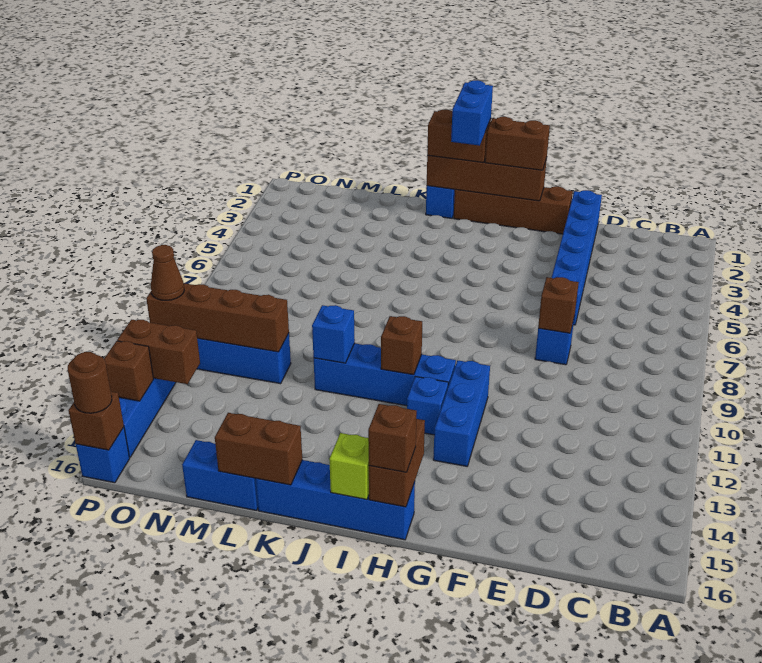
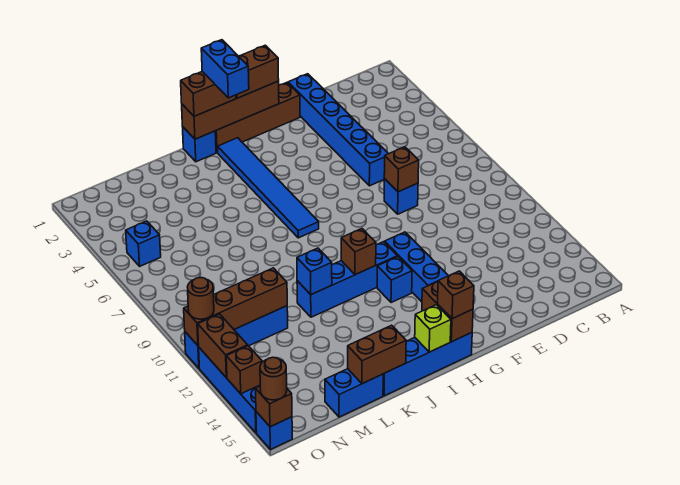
none -> blue tile I2:I7 level 1
none -> blue brick O5 level 1
brown brick O13:P13 level 2 -> brown brick P12:P13 level 2
brown cone P11 level 3 -> brown round brick P11 level 3

